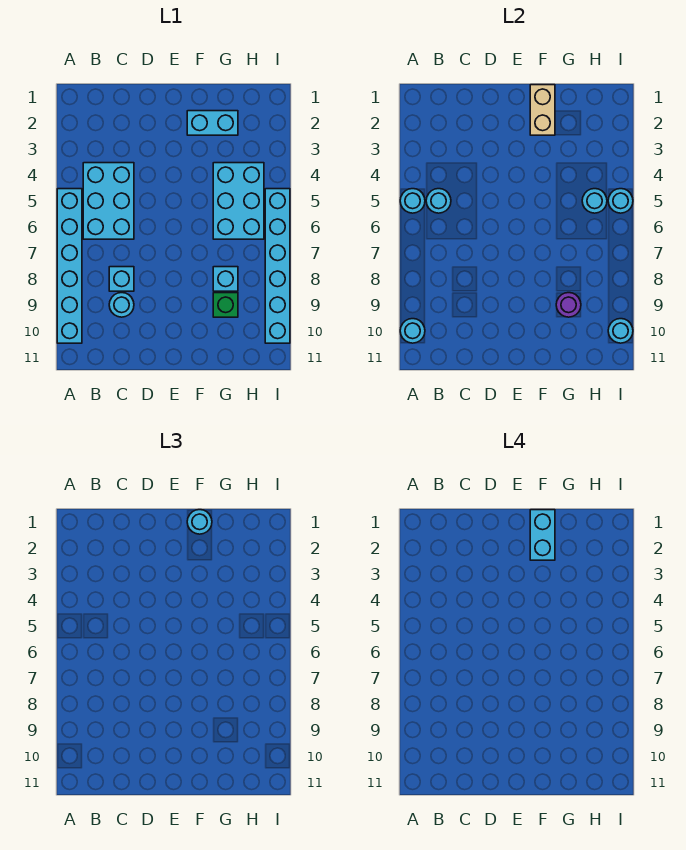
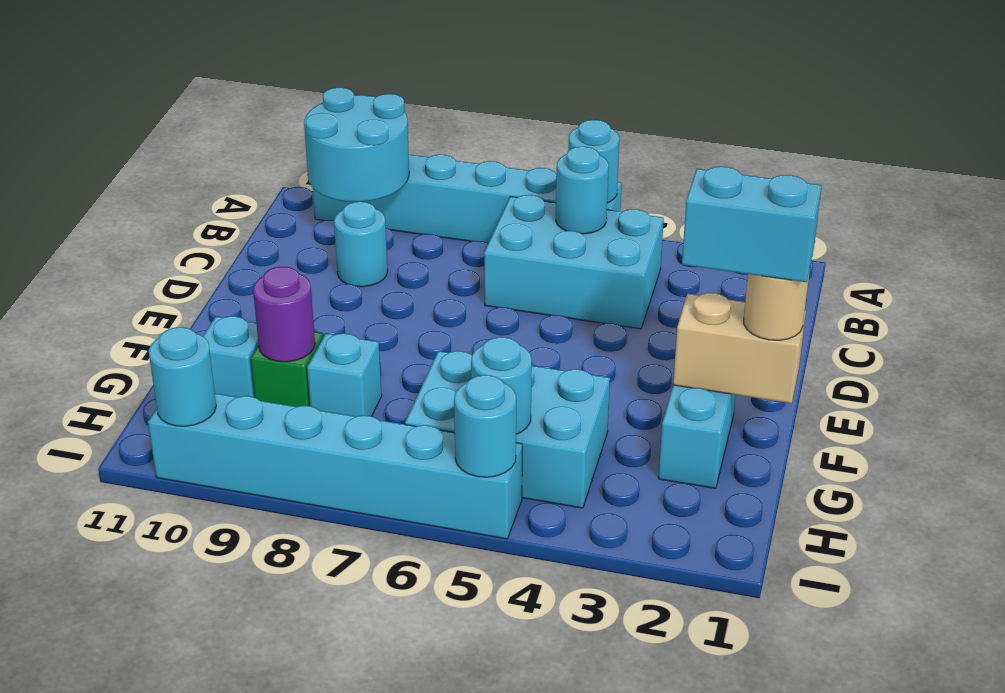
cyan round brick A10 level 2 -> cyan round brick A9:B10 level 2
cyan brick C8 level 1 -> cyan brick G10 level 1
cyan round brick F1 level 3 -> tan round brick F1 level 3

